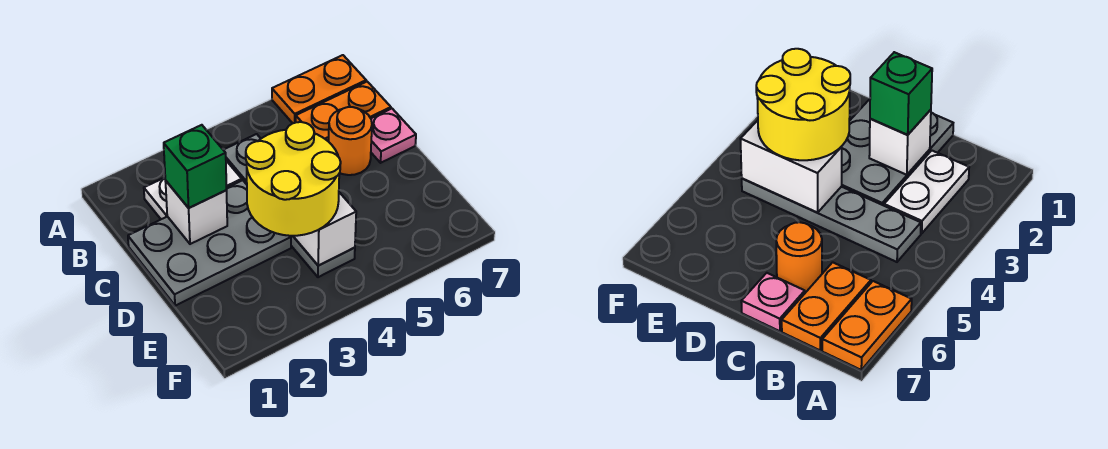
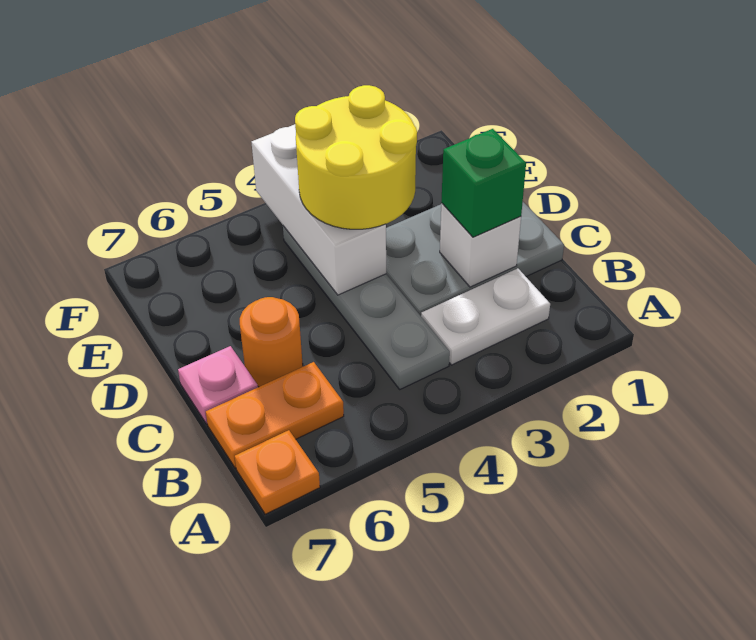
orange plate A6:A7 level 1 -> orange plate A7 level 1
white brick D4:E4 level 2 -> white brick D4:F4 level 2

